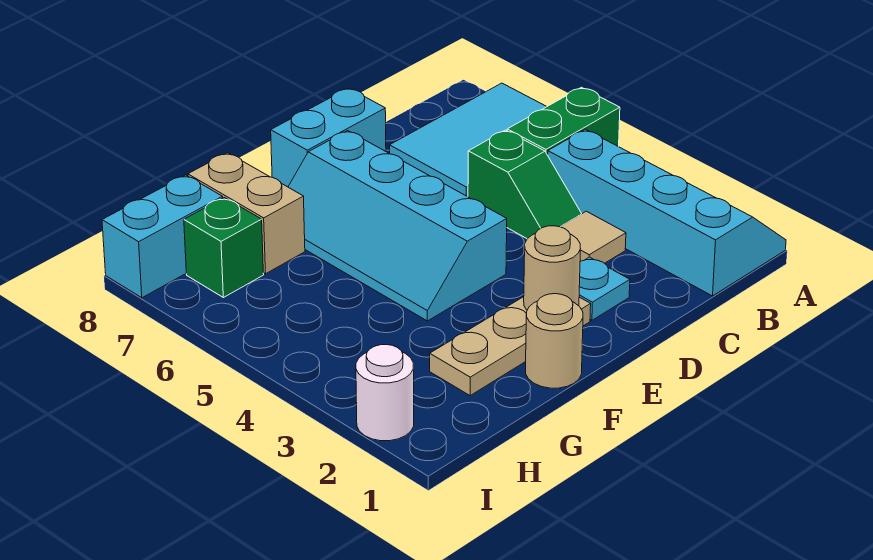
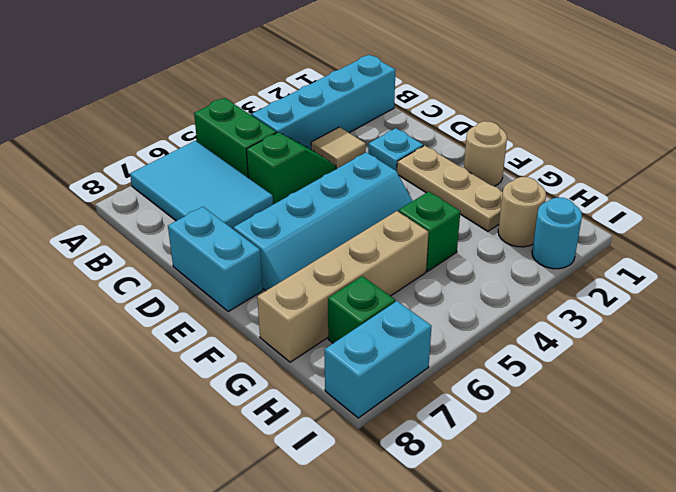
tan round brick E2 level 2 -> tan round brick H2 level 1
none -> green brick G4 level 1
tan brick G7:G8 level 1 -> tan brick G5:G8 level 1
cyan brick H8:I8 level 1 -> cyan brick I7:I8 level 1
white round brick I2 level 1 -> cyan round brick I2 level 1

